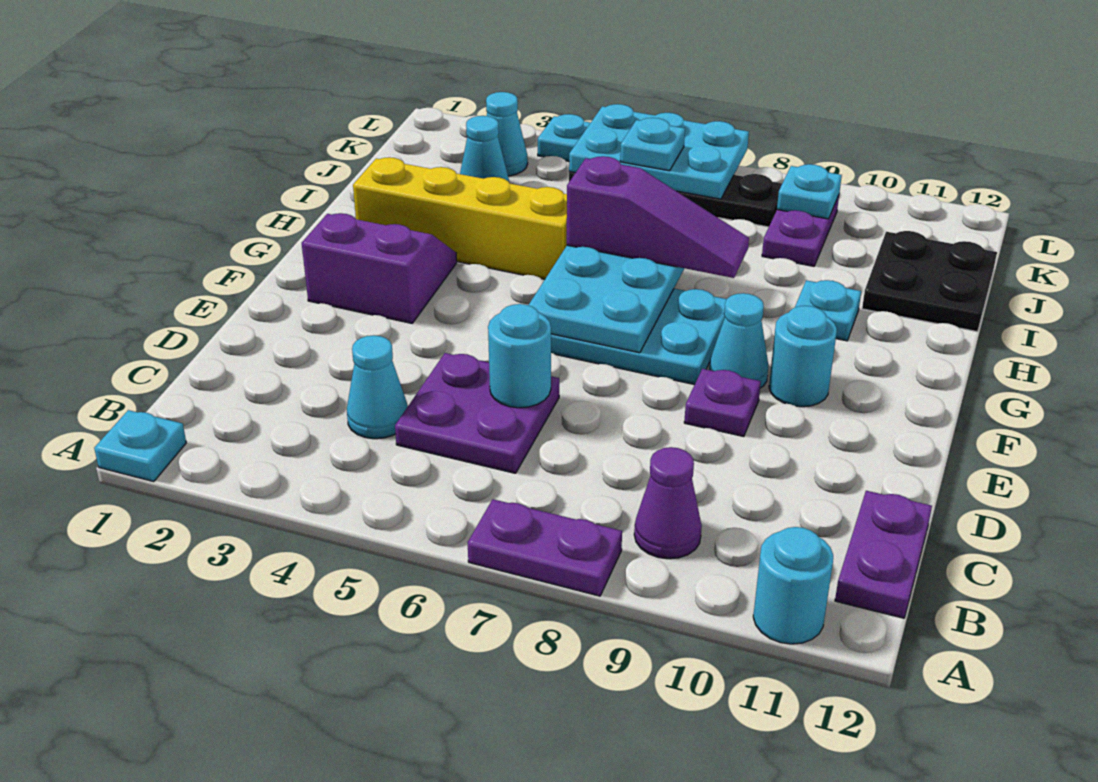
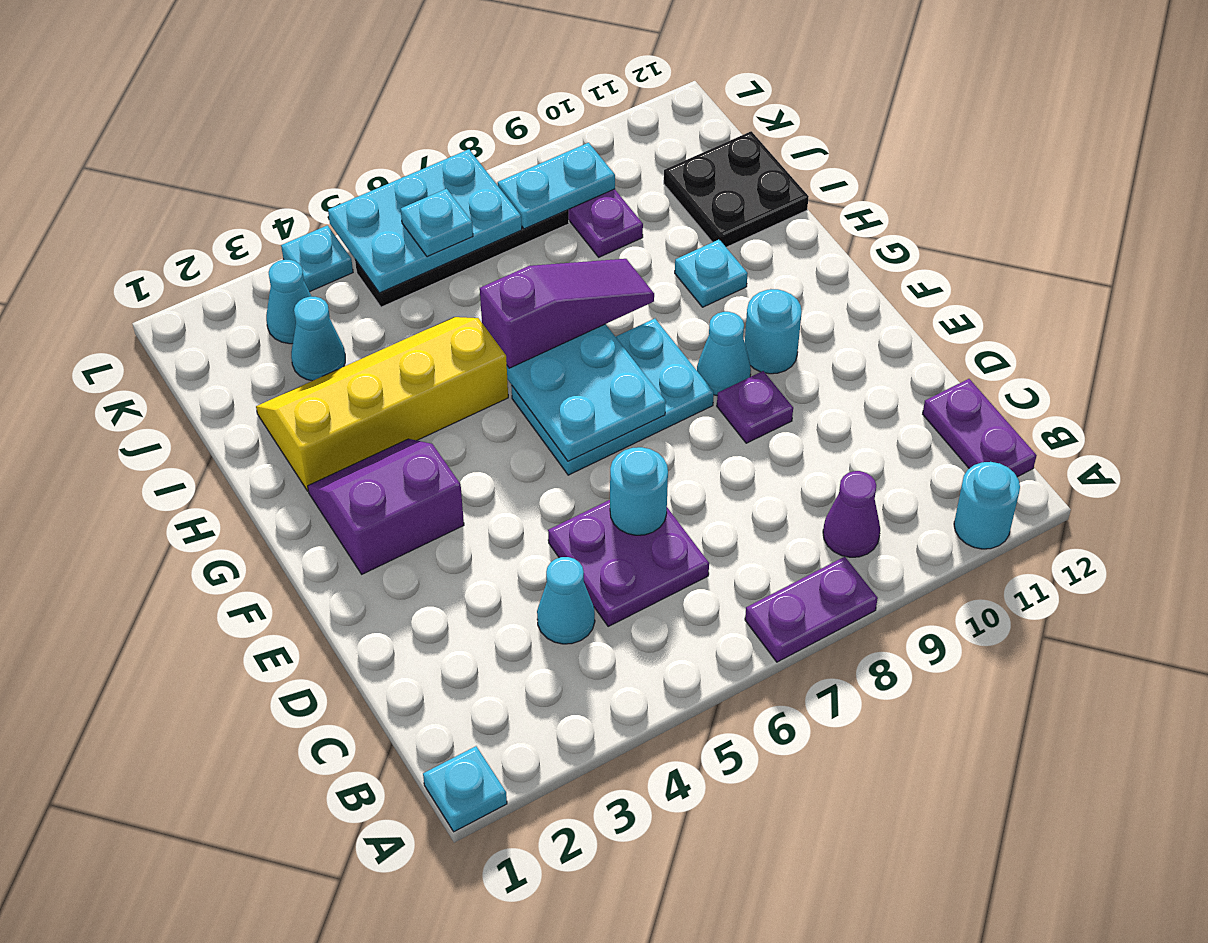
cyan plate K9 level 2 -> cyan plate K8:K9 level 2

